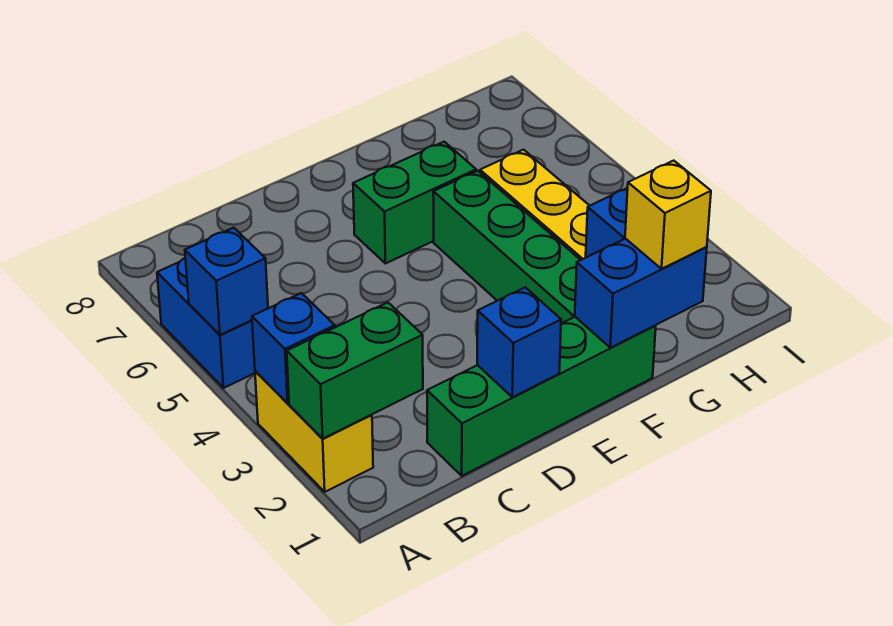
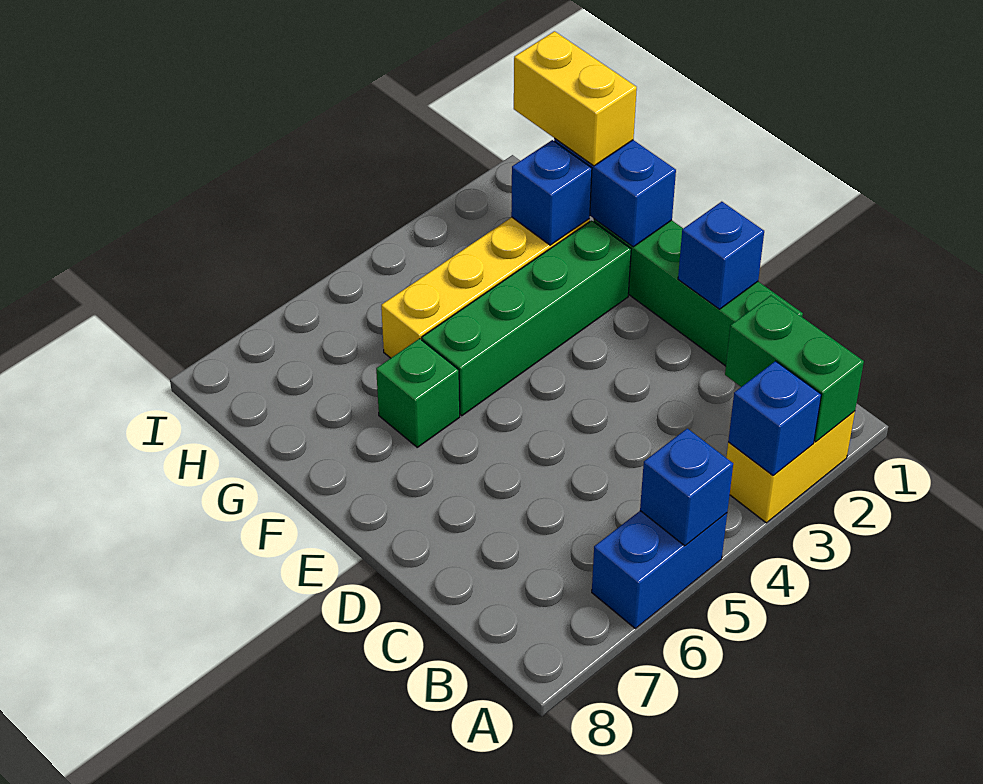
green brick E6:F6 level 1 -> green brick F6 level 1
yellow brick G1 level 3 -> yellow brick G1:H1 level 3

